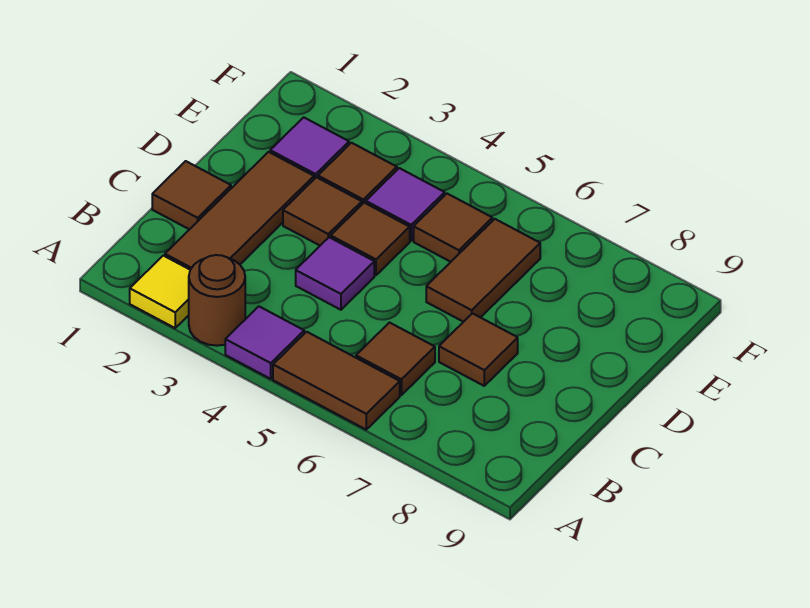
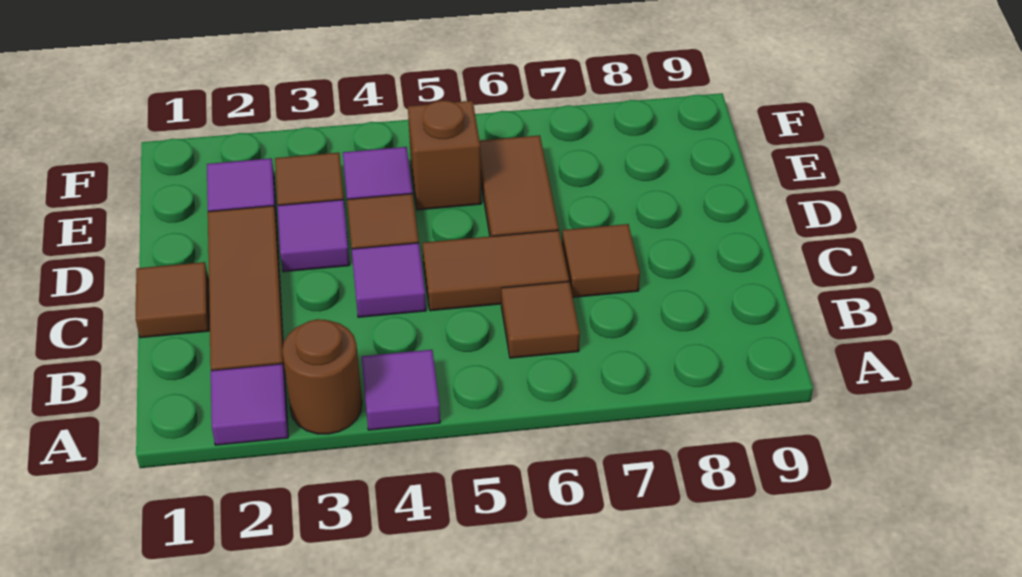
yellow tile A2 level 1 -> purple tile A2 level 1
brown tile A5:A6 level 1 -> brown tile C5:C6 level 1
brown tile D3 level 1 -> purple tile D3 level 1
brown tile E5 level 1 -> brown brick E5 level 1

